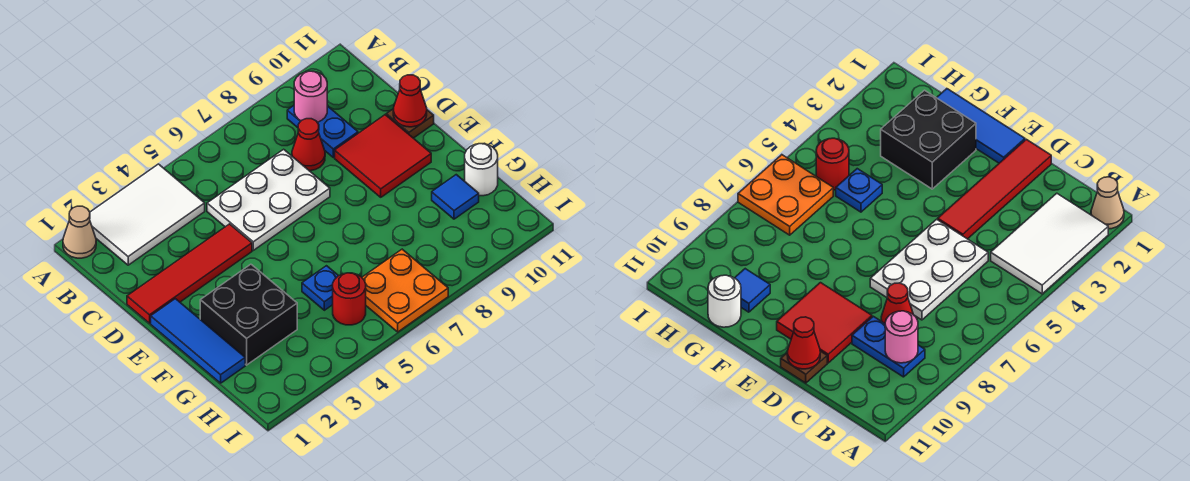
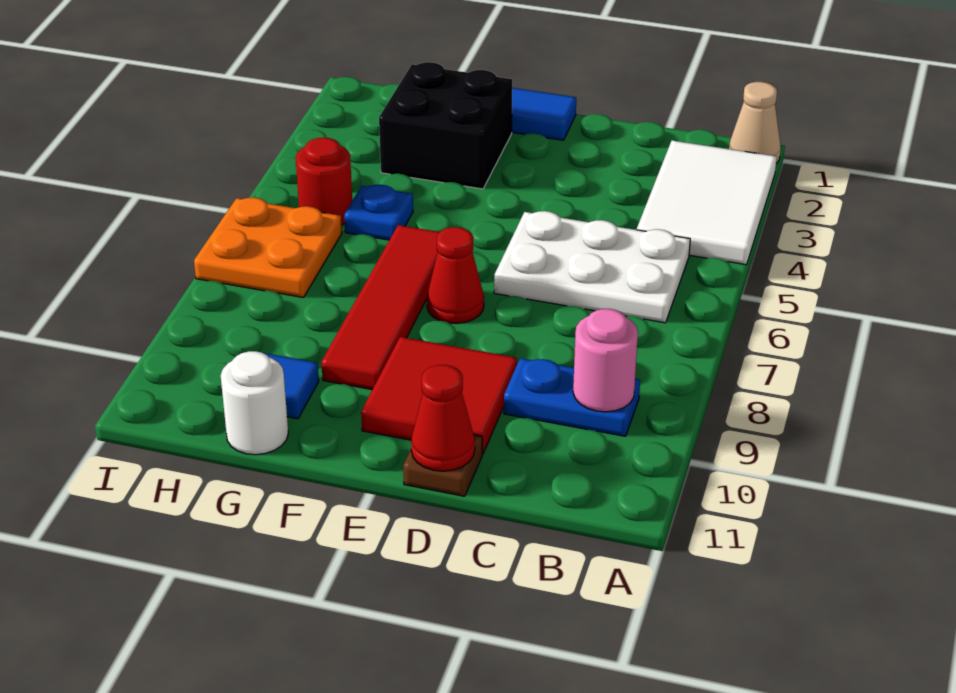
white plate C5:D7 level 1 -> white plate B5:D6 level 1
red cone C8 level 1 -> red cone E7 level 1
red tile D1:D4 level 1 -> red tile F6:F9 level 1

